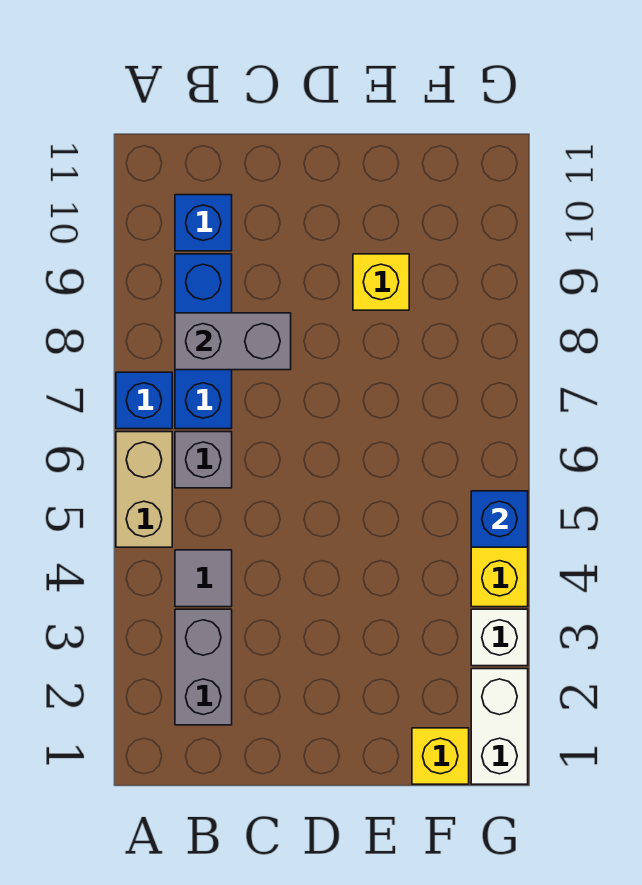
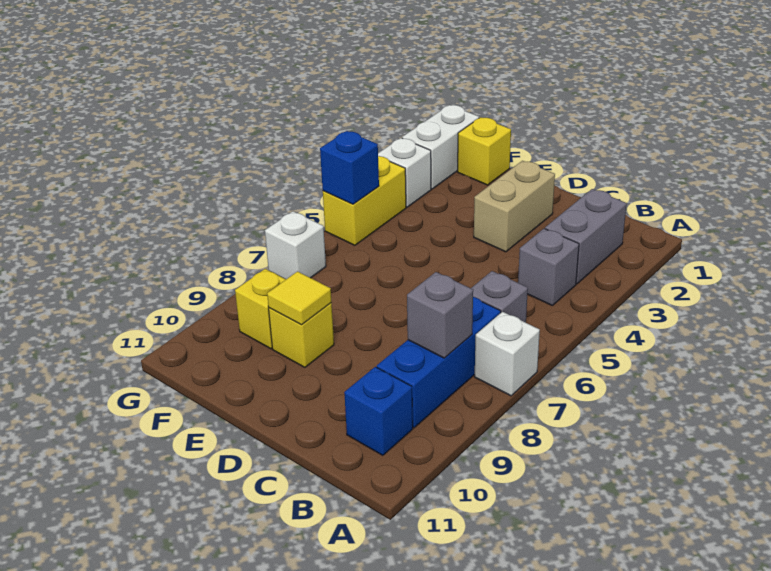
tan brick A5:A6 level 1 -> tan brick D2:D3 level 1
blue brick A7 level 1 -> white brick A7 level 1
grey tile B4 level 1 -> grey brick B4 level 1
grey brick B8:C8 level 2 -> grey brick B8 level 2
none -> yellow tile E9 level 2
none -> yellow brick F9 level 1
none -> white brick G7 level 1

